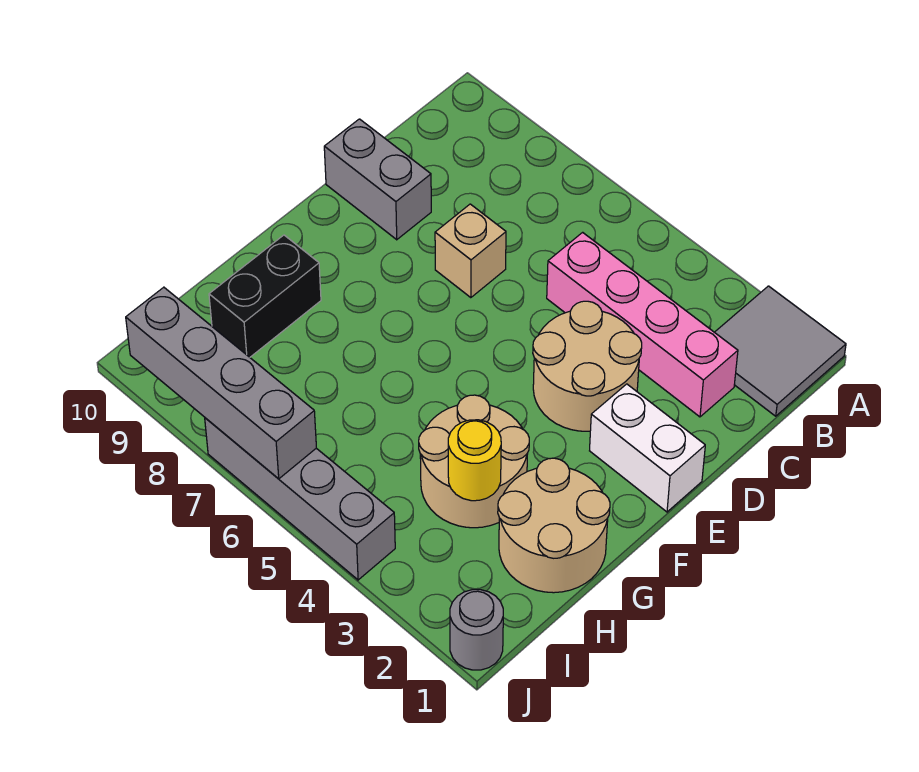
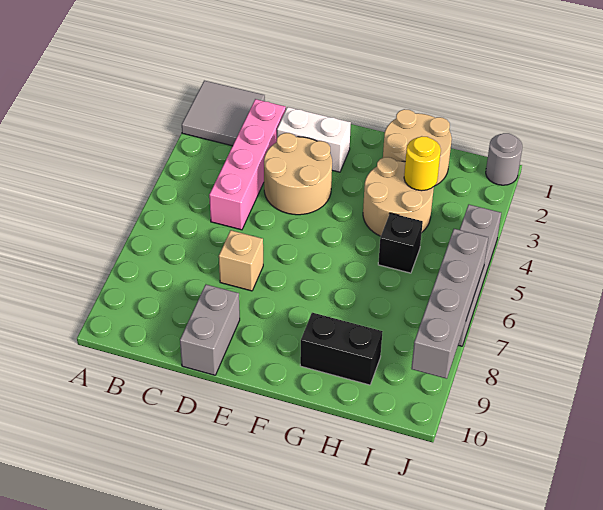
white brick E1:E2 level 1 -> white brick D2:E2 level 1
none -> black brick H5 level 1

